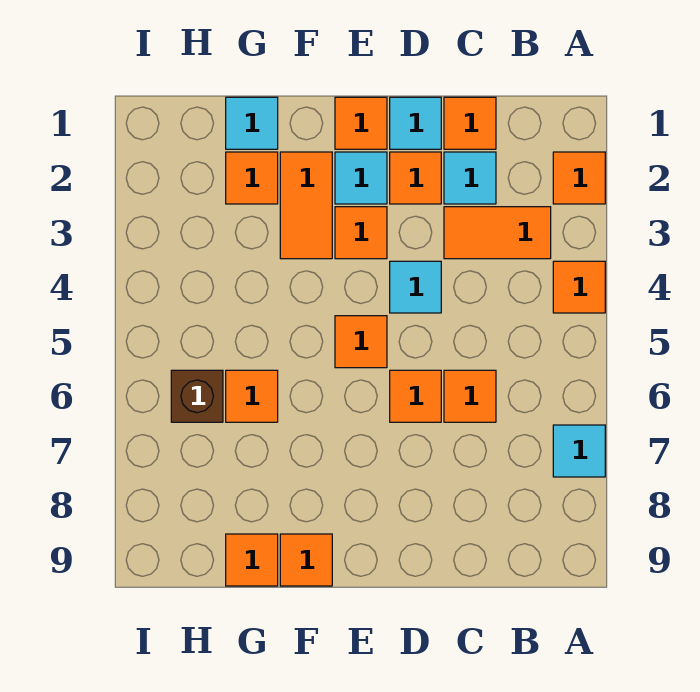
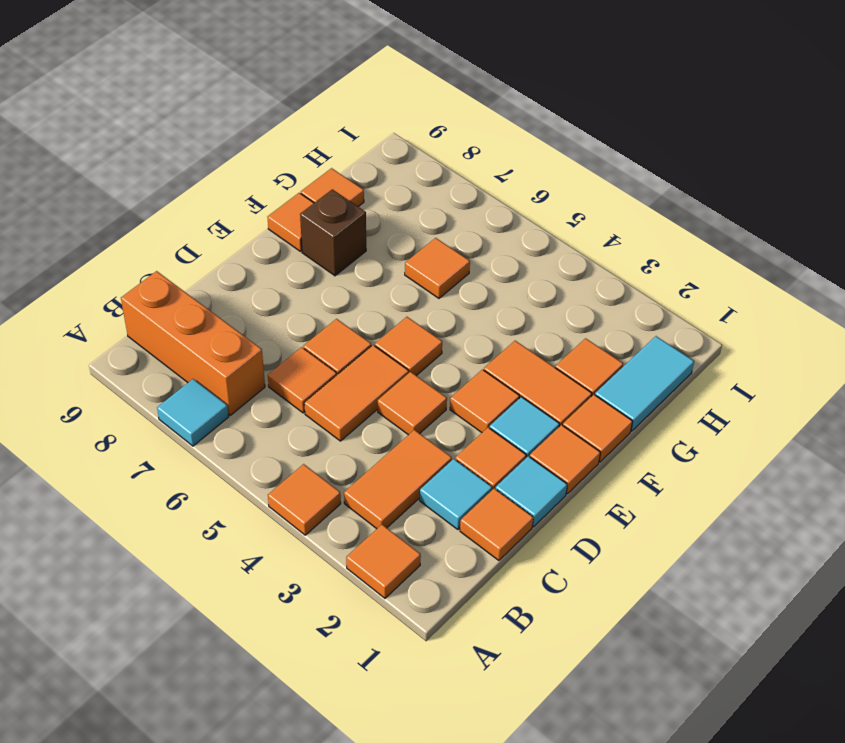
none -> orange brick B7:B9 level 1
none -> orange tile C5:D5 level 1
cyan tile D4 level 1 -> orange tile D4 level 1
none -> orange tile F1 level 1
cyan tile G1 level 1 -> cyan tile G1:H1 level 1
brown brick H6 level 1 -> brown brick F8 level 1

